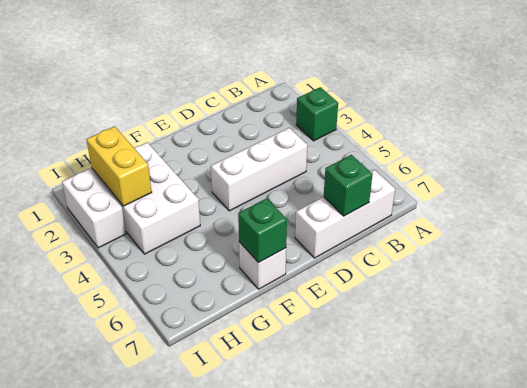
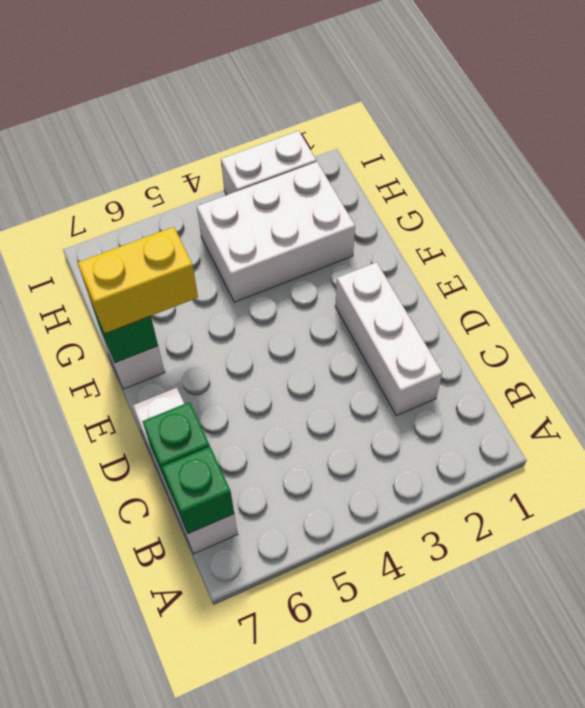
green brick A3 level 1 -> green brick B7 level 2
white brick C4:E4 level 1 -> white brick C2:E2 level 1
yellow brick H2:H3 level 2 -> yellow brick F6:F7 level 3

